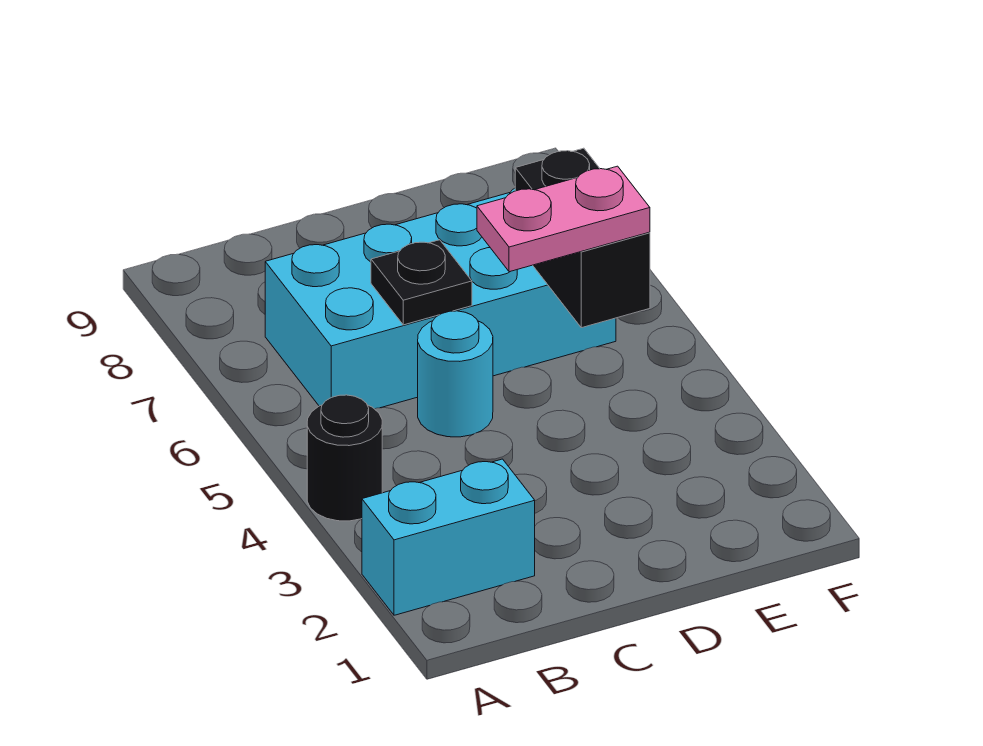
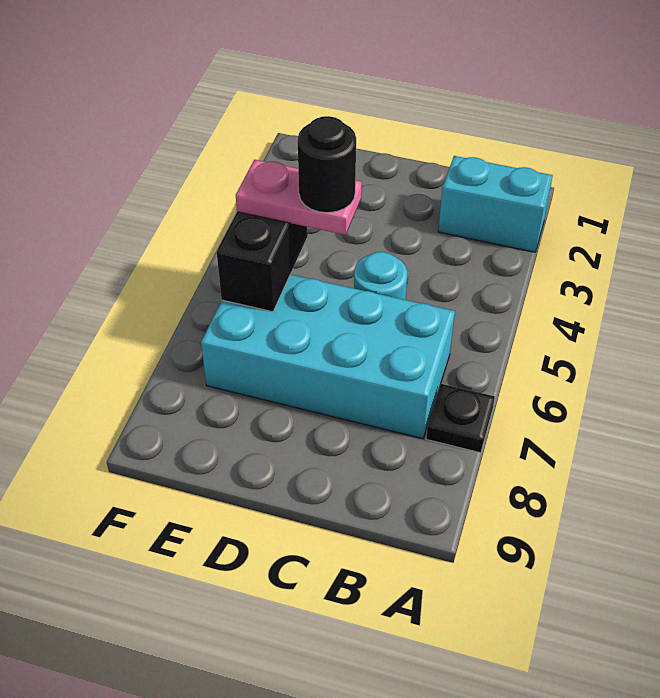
black round brick A4 level 1 -> black round brick D5 level 4
black plate C6 level 2 -> black plate A7 level 1

